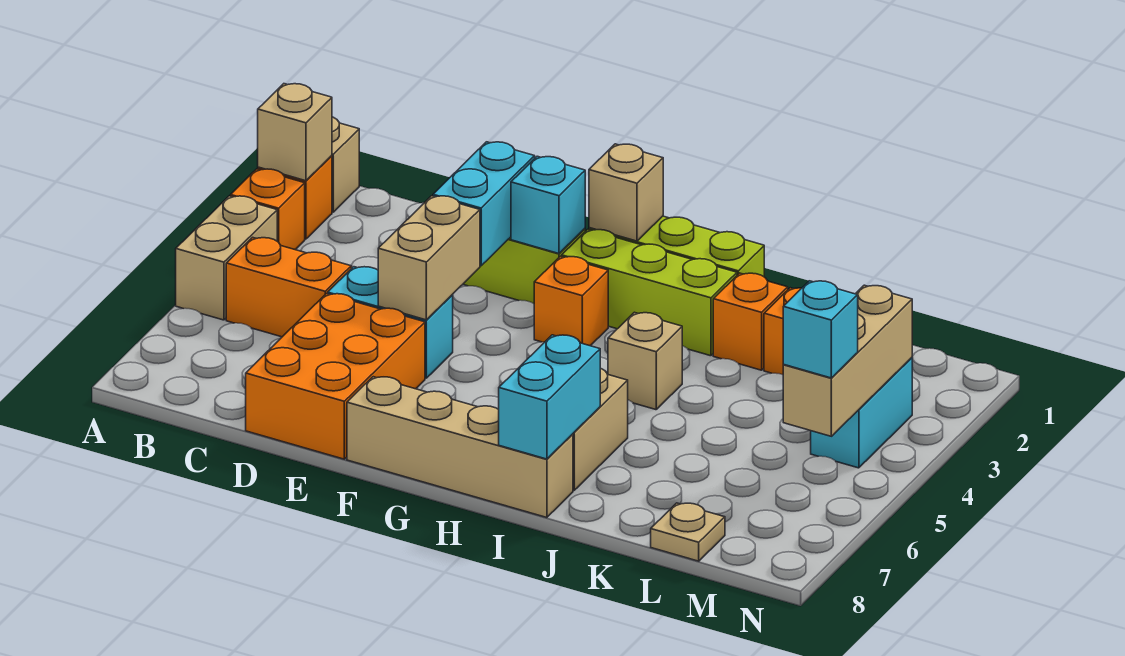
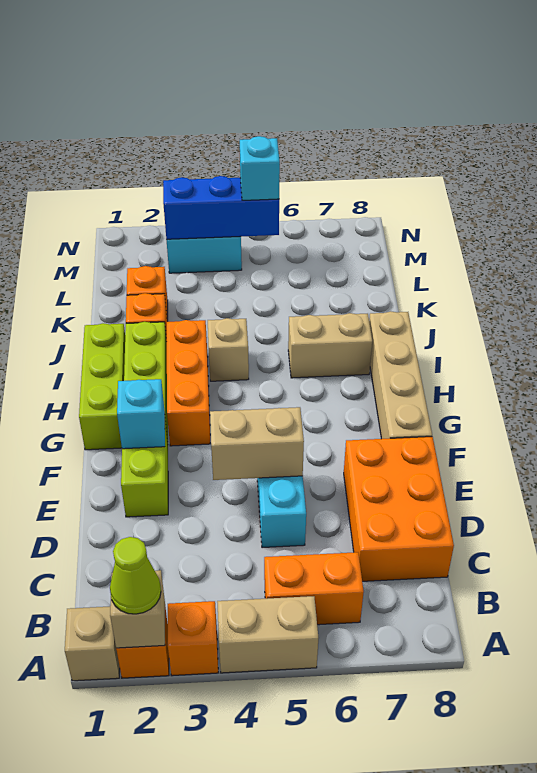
none -> lime cone A2 level 3
orange brick B5:C5 level 1 -> orange brick B5:B6 level 1
orange brick D6:E8 level 1 -> orange brick C7:E8 level 1
cyan brick E2:E3 level 2 -> none
tan brick G1 level 2 -> none
orange brick G3 level 1 -> orange brick G3:I3 level 1
cyan brick I7:I8 level 2 -> none
tan plate L8 level 1 -> none
tan brick M3:M5 level 2 -> blue brick M3:M5 level 2

